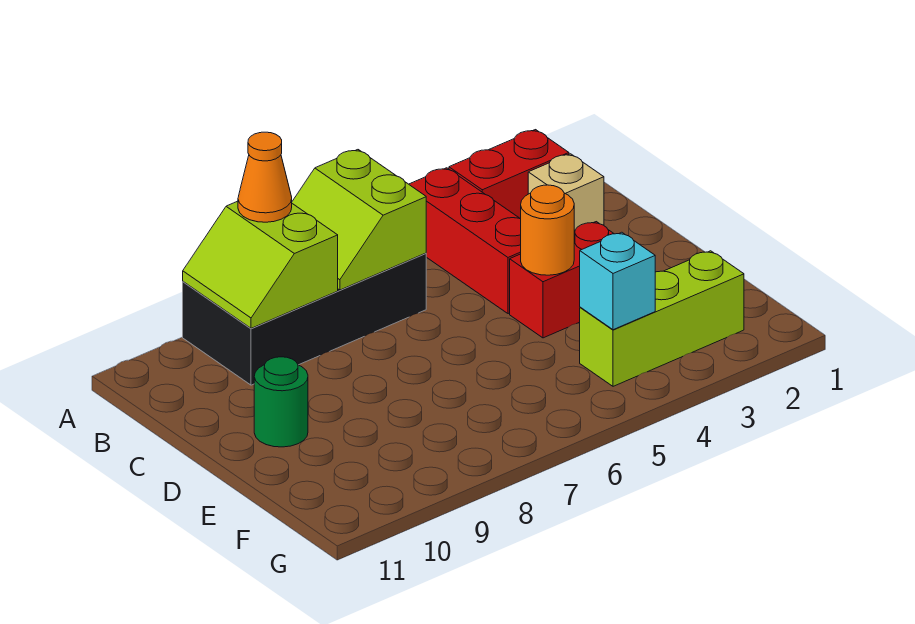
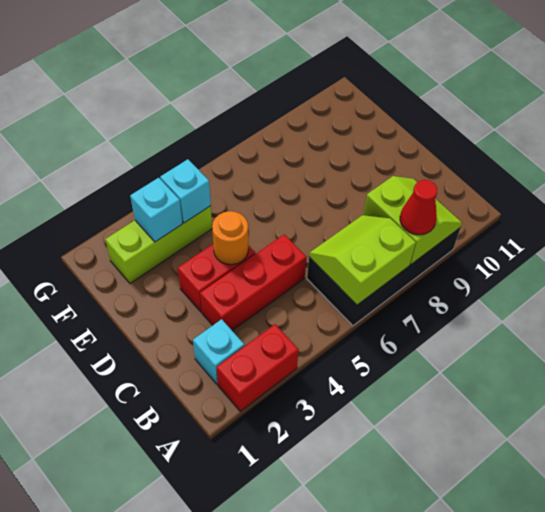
red brick A4:C4 level 1 -> red brick C3:C5 level 1
lime slope A6:B7 level 2 top 6 -> lime slope A6:B7 level 2 top A
orange cone A8 level 3 -> red cone A8 level 3
tan brick B2 level 1 -> cyan brick B2 level 1
green round brick D10 level 1 -> none
none -> cyan brick F3 level 2

